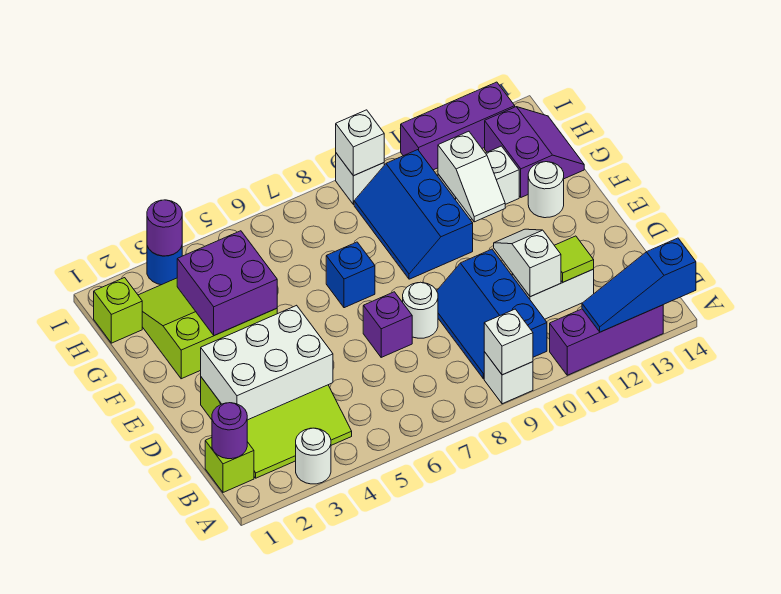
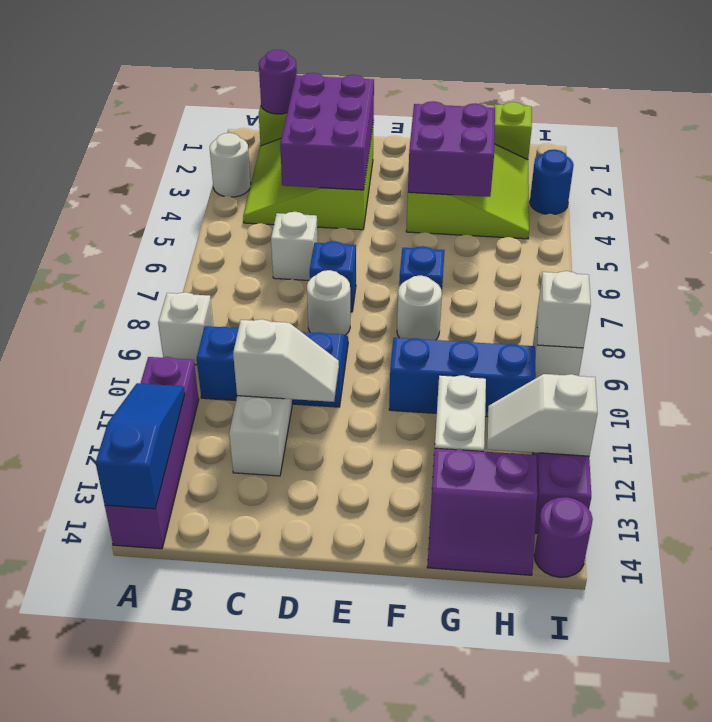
white brick A9 level 2 -> white brick C6 level 1
purple brick A11:A13 level 1 -> purple brick A11:A14 level 1
white brick C2:D4 level 2 -> purple brick C2:D4 level 2
lime tile C12 level 2 -> none
purple brick D7 level 1 -> blue brick D7 level 1
white slope F11:G11 level 2 top G -> white slope H12:I12 level 2 top I
white round brick F13 level 1 -> white round brick F8 level 1
purple round brick I3 level 2 -> purple round brick I14 level 1

